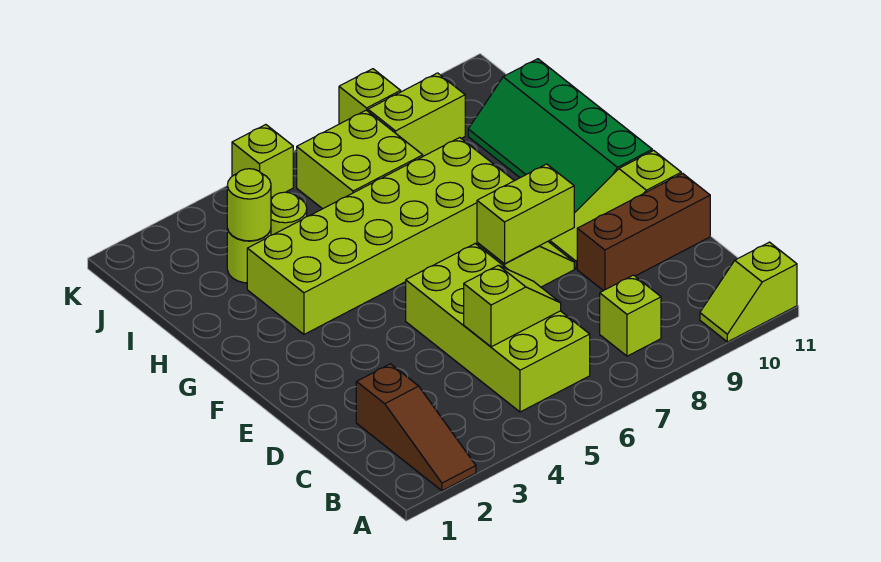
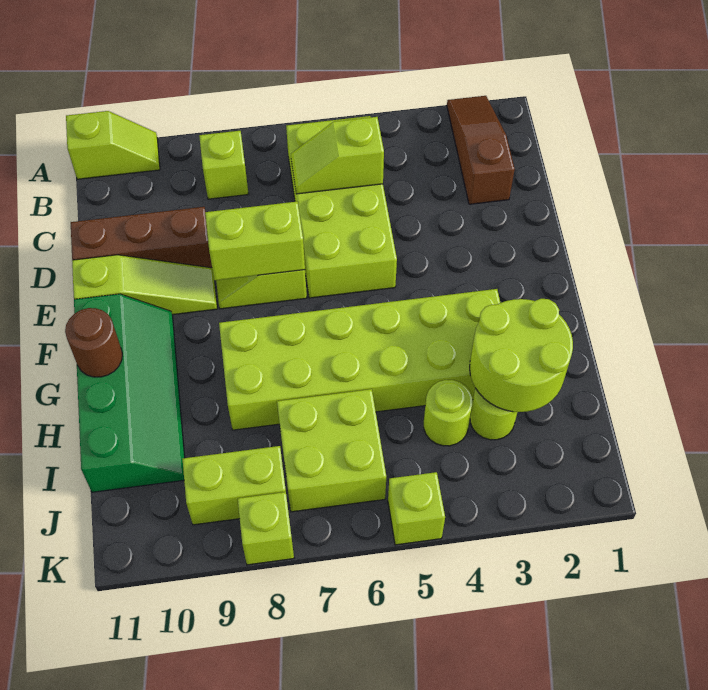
none -> brown round brick G11 level 2
lime round brick I3 level 2 -> lime round brick H2:I3 level 2

